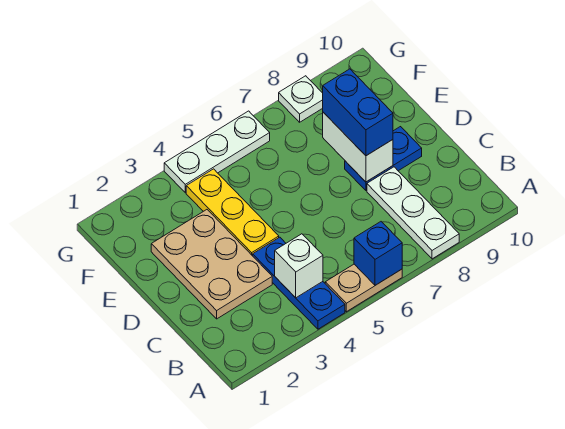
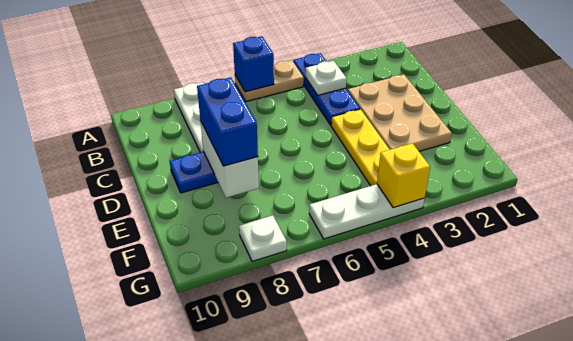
white brick B4 level 2 -> white plate B4 level 2
none -> yellow brick G4 level 2

